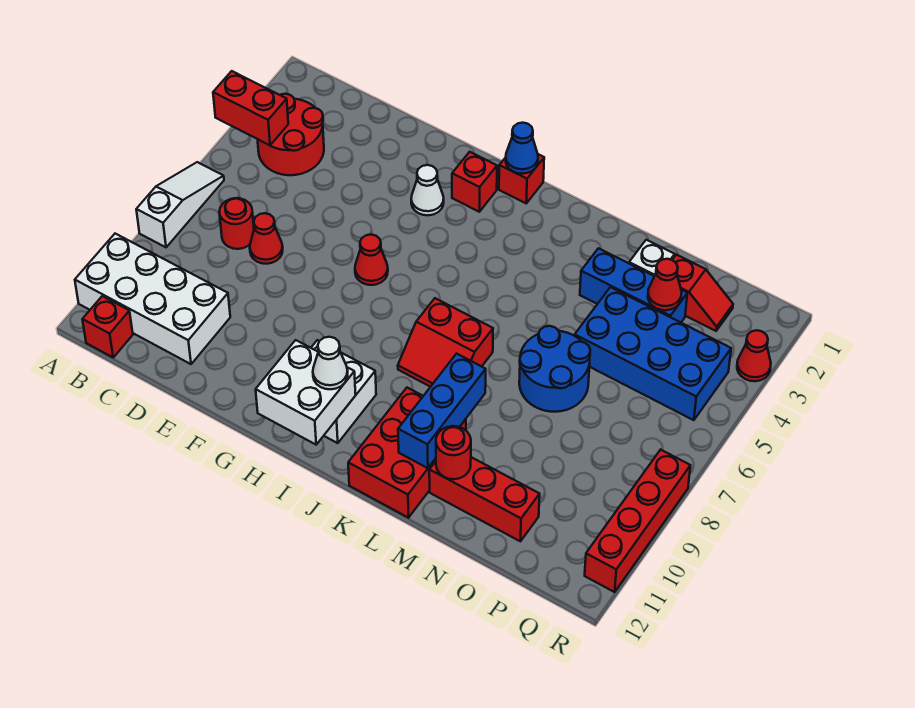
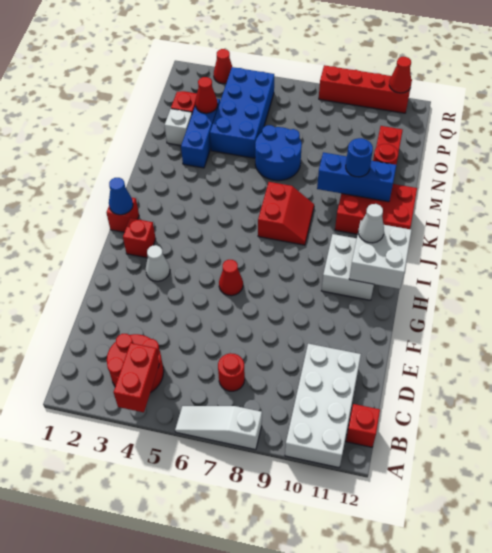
red cone D7 level 1 -> red cone R11 level 2
none -> blue round brick L10 level 3

